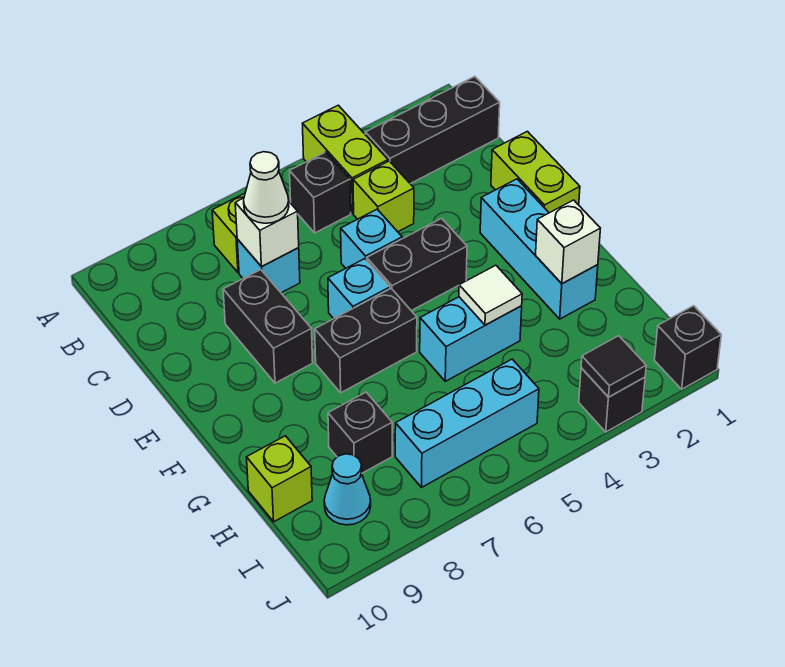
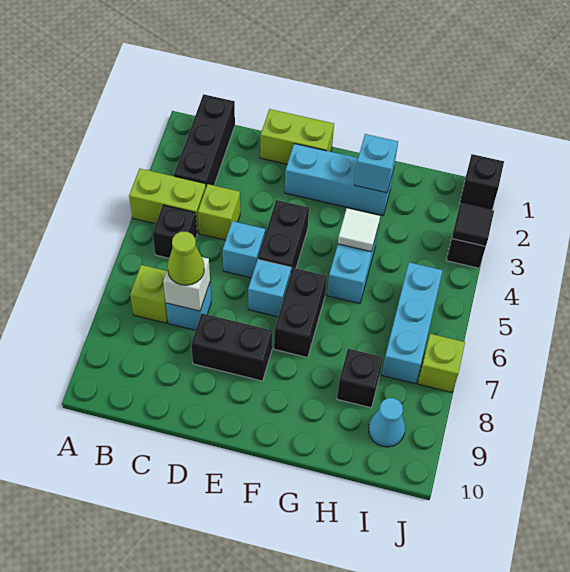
white cone C7 level 3 -> lime cone C7 level 3
white brick G2 level 2 -> cyan brick G2 level 2
lime brick H10 level 1 -> lime brick J7 level 1

